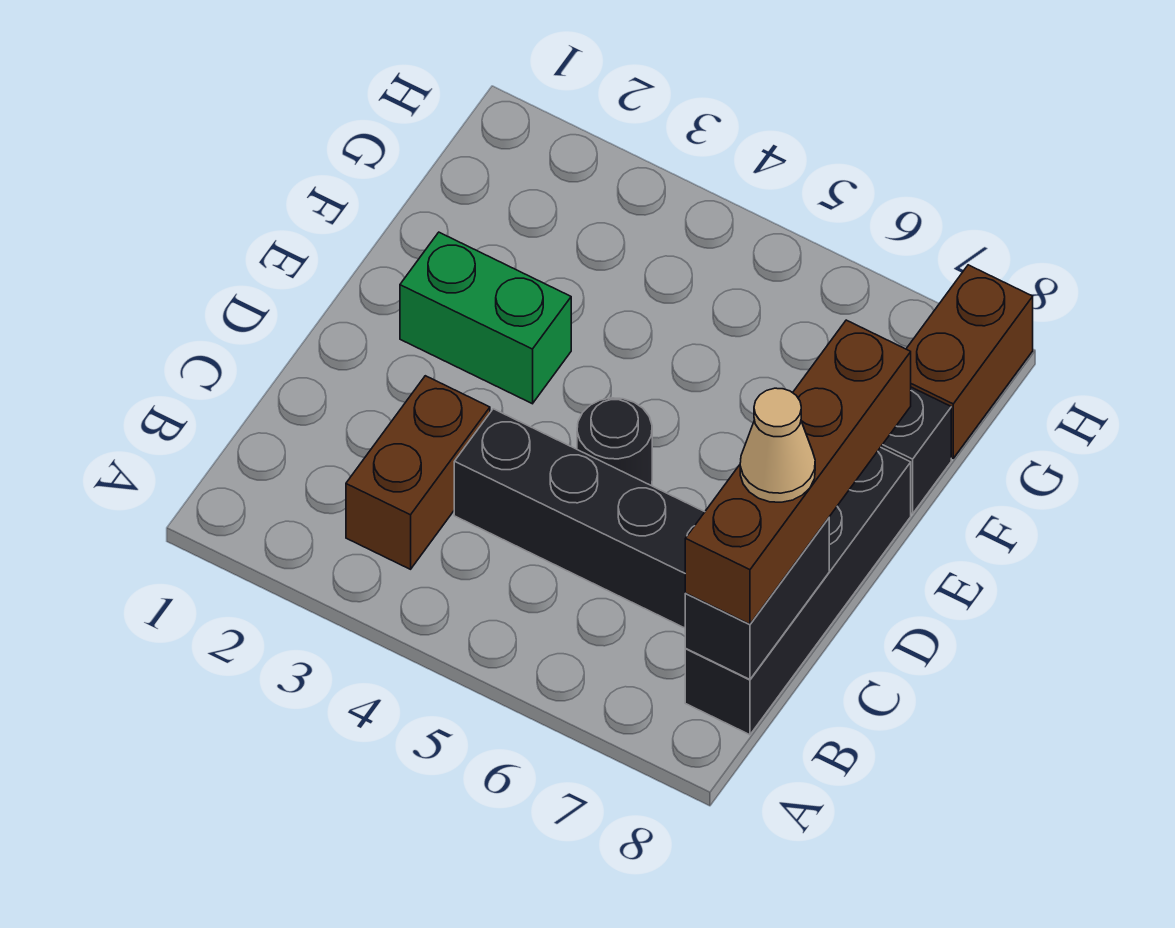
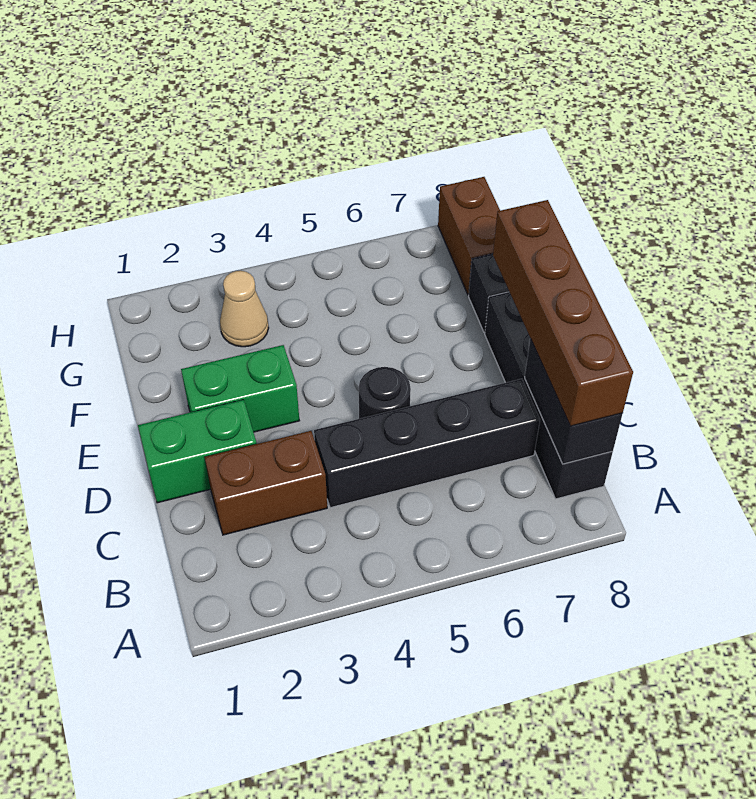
brown brick B3:C3 level 1 -> brown brick C2:C3 level 1
tan cone C8 level 4 -> tan cone G3 level 1
none -> green brick D1:D2 level 1

